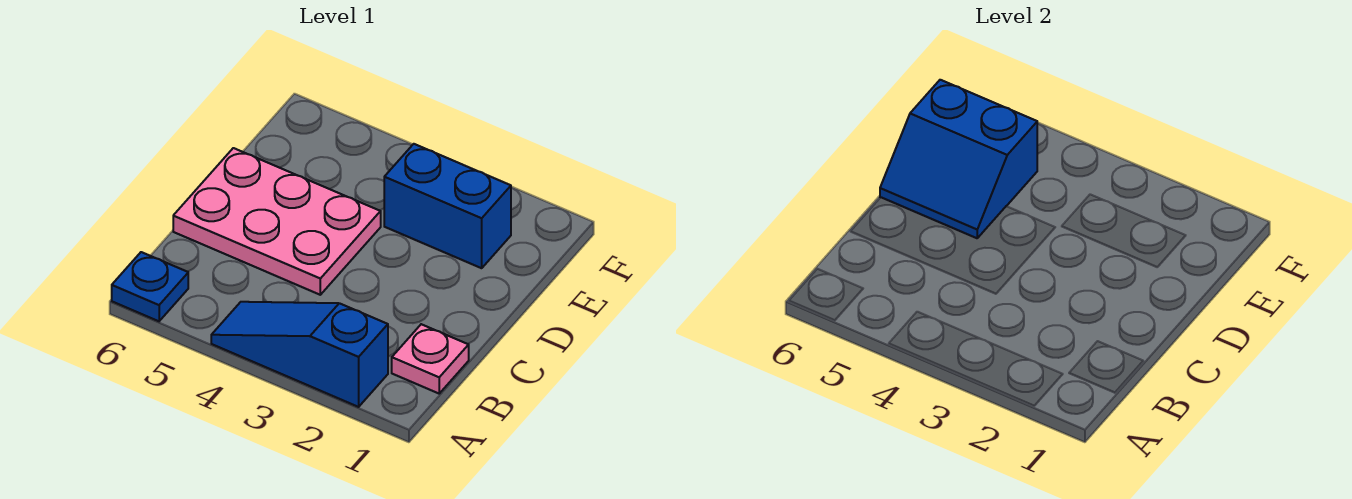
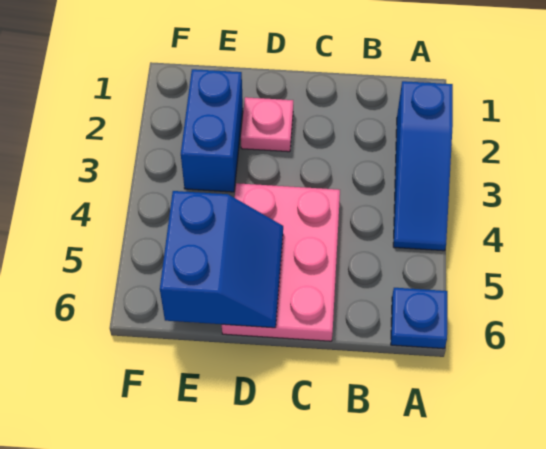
pink plate B1 level 1 -> pink plate D2 level 1

